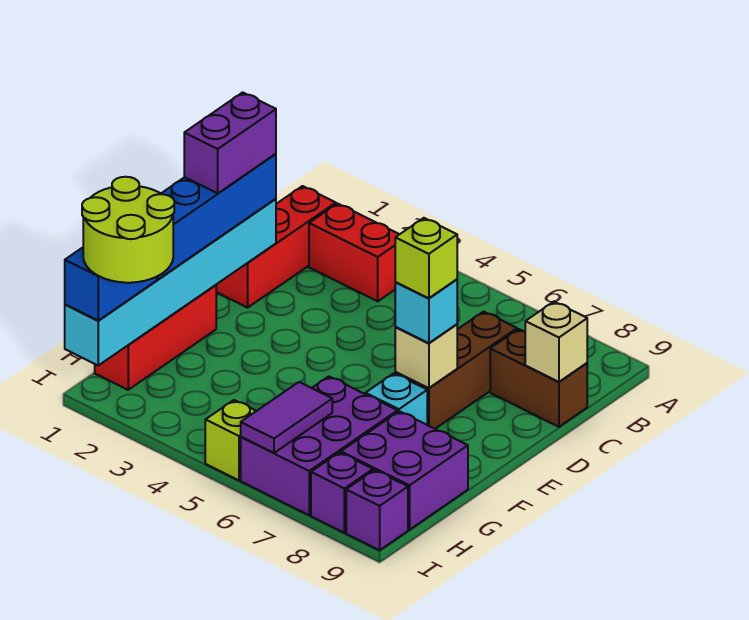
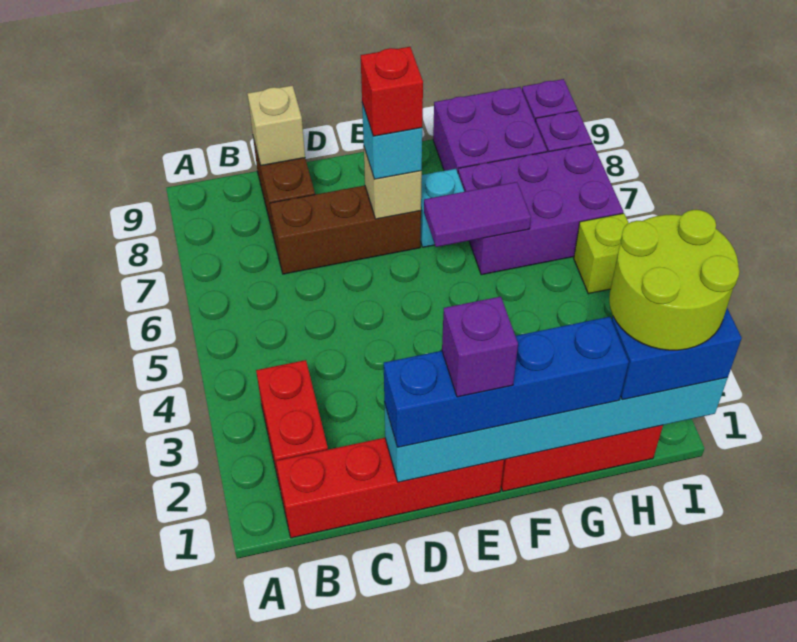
red brick B1:D1 level 1 -> red brick B1:E1 level 1
purple brick D1:E1 level 4 -> purple brick E1 level 4
lime brick E7 level 4 -> red brick E7 level 4
purple tile H6:I6 level 2 -> purple tile F6:G6 level 2

